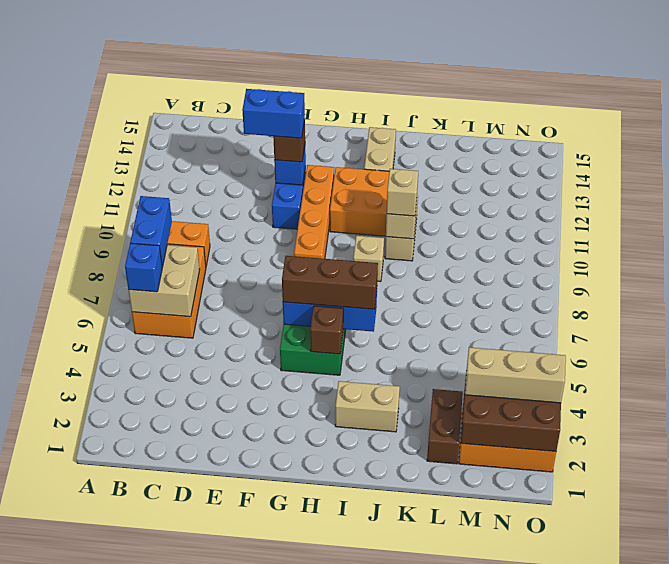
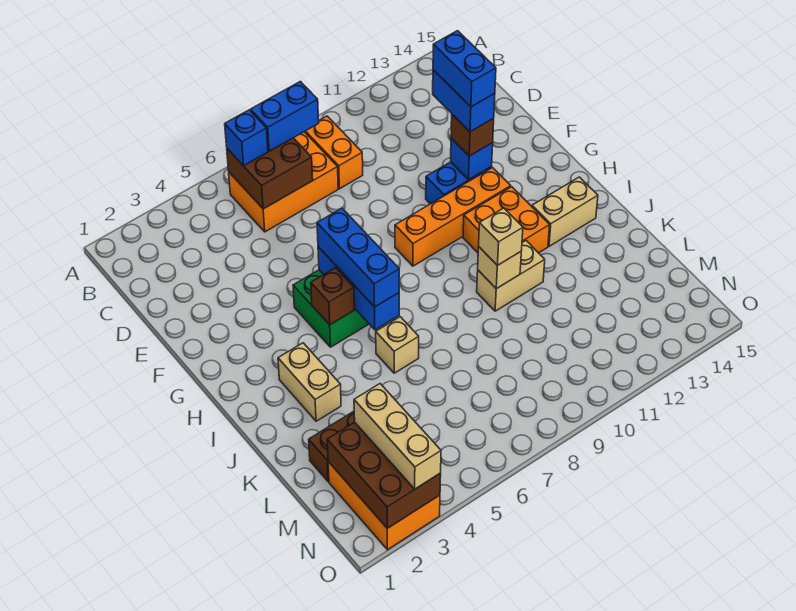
tan brick B6:C7 level 2 -> brown brick B6:C7 level 2
none -> blue brick E12:F12 level 5
brown brick G6:I6 level 3 -> blue brick G6:I6 level 3
tan brick I9 level 1 -> tan brick J6 level 1

